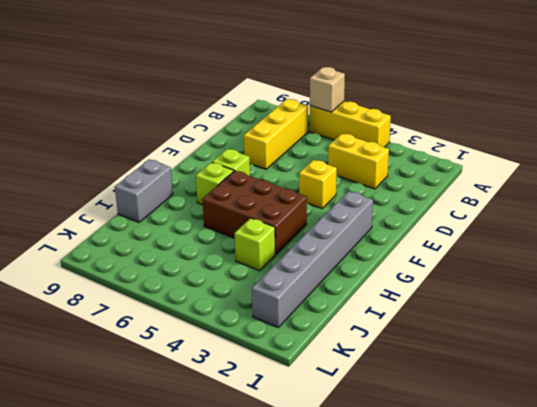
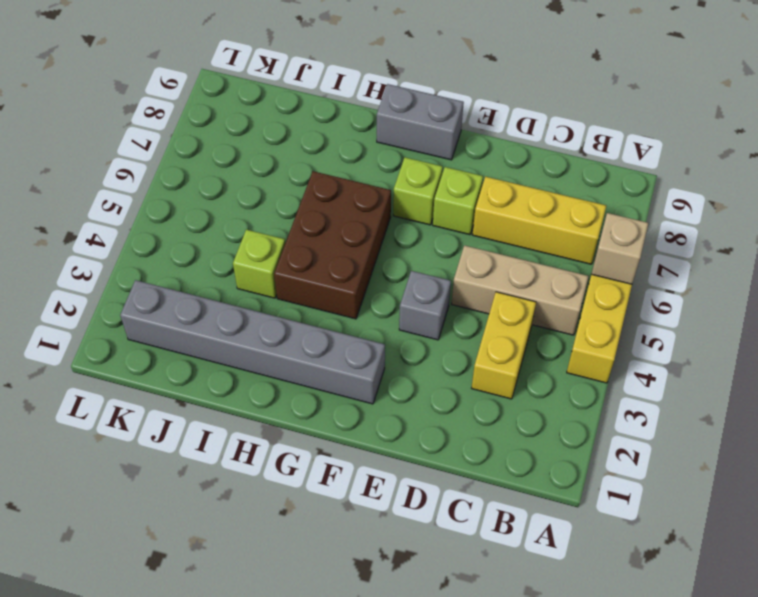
none -> tan brick B5:D5 level 1
yellow brick E4 level 1 -> grey brick E4 level 1
lime brick G7 level 1 -> lime brick E7 level 1
grey brick H9:I9 level 1 -> grey brick F9:G9 level 1

